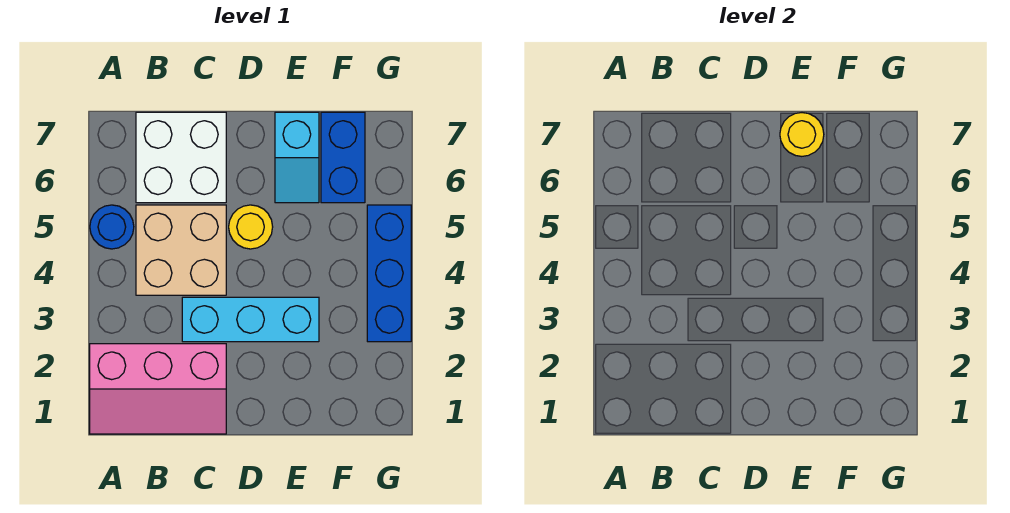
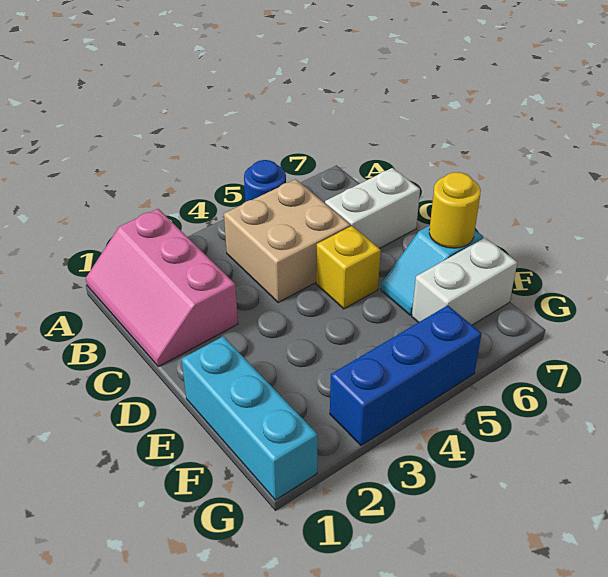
white brick B6:C7 level 1 -> white brick C6:C7 level 1
cyan brick C3:E3 level 1 -> cyan brick E1:G1 level 1
yellow round brick D5 level 1 -> yellow brick D5 level 1
blue brick F6:F7 level 1 -> white brick F6:F7 level 1

